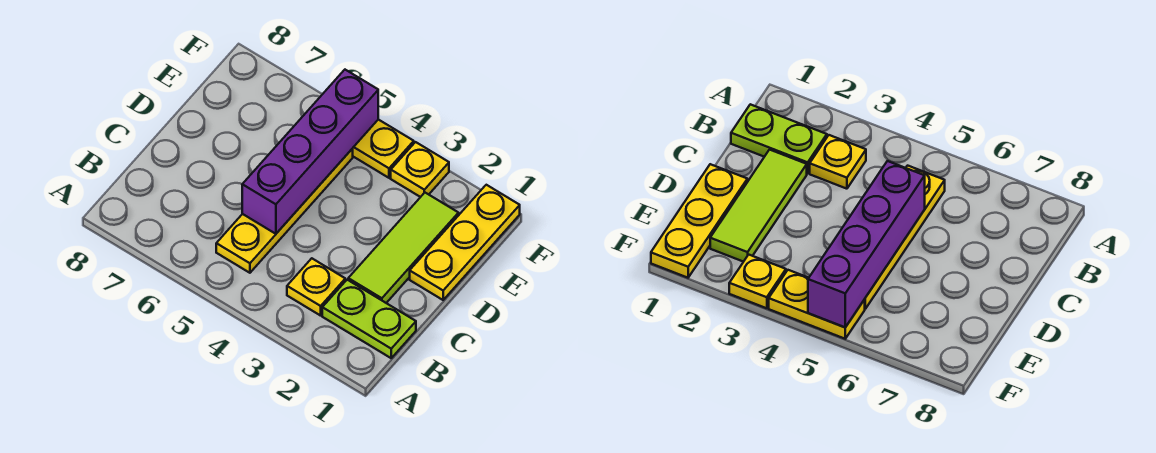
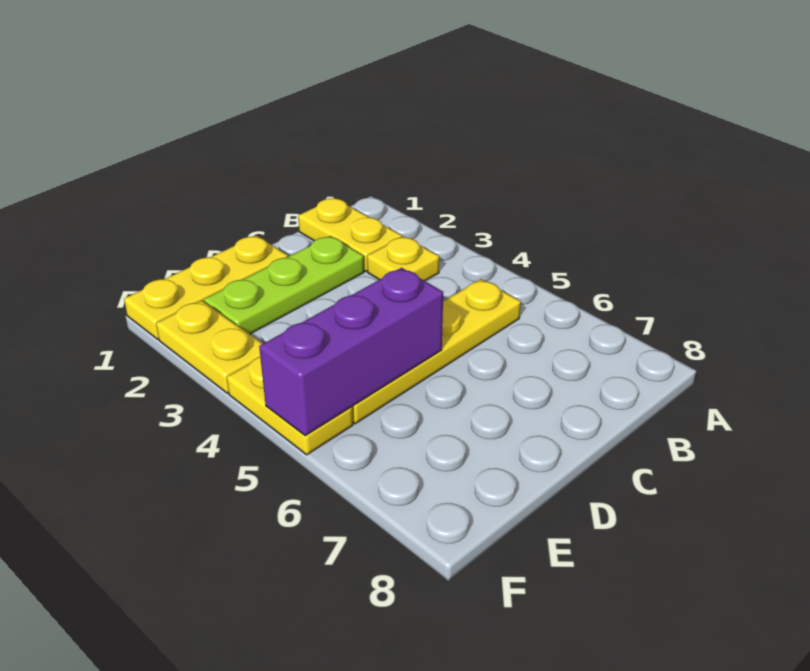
lime plate B1:B2 level 1 -> yellow plate B1:B2 level 1
lime tile C2:E2 level 1 -> lime plate C2:E2 level 1
purple brick C5:F5 level 2 -> purple brick D5:F5 level 2
yellow plate F3 level 1 -> yellow plate F2:F3 level 1

